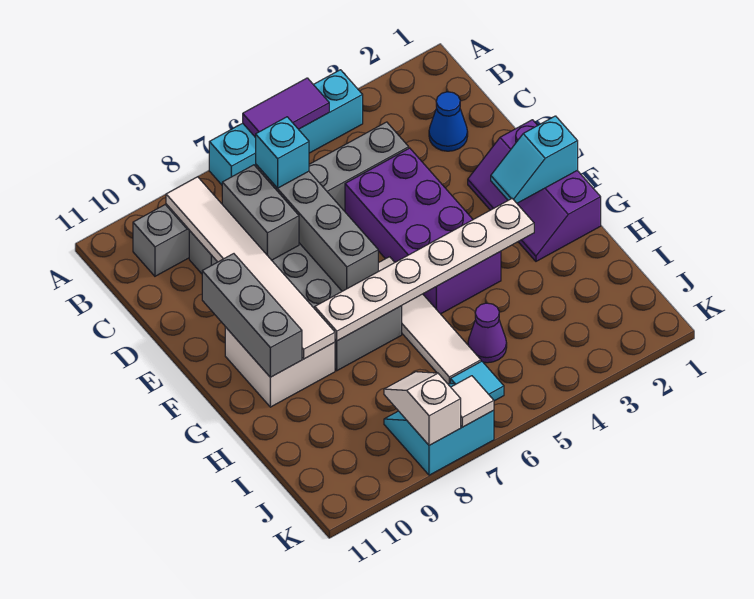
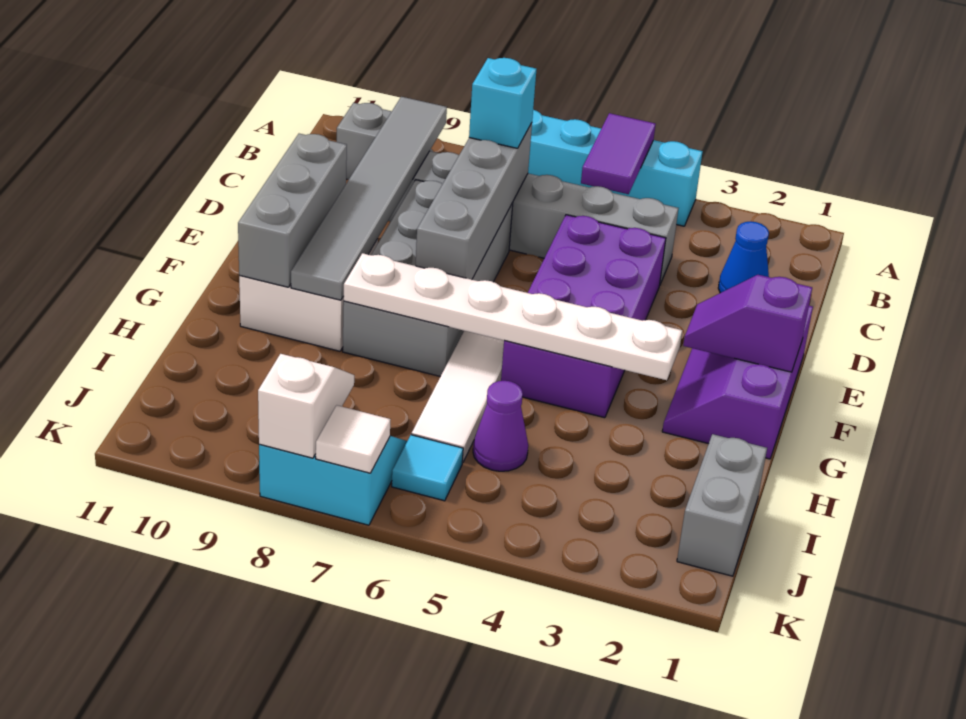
purple tile A5:A6 level 2 -> purple tile A5:B5 level 2
white tile B9:G9 level 2 -> grey tile B9:G9 level 2
grey brick C8:D8 level 2 -> grey brick I1:J1 level 1
cyan slope F1:F2 level 2 top 1 -> purple slope F1:F2 level 2 top 1

